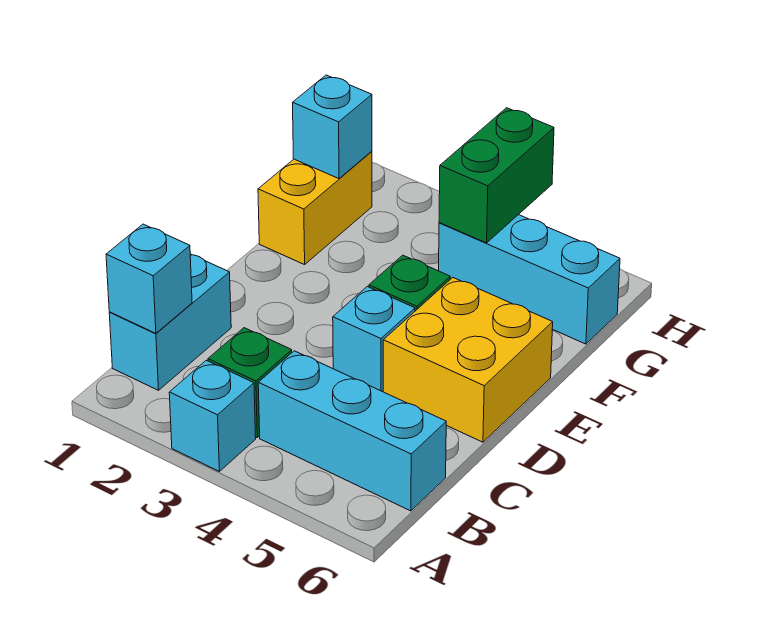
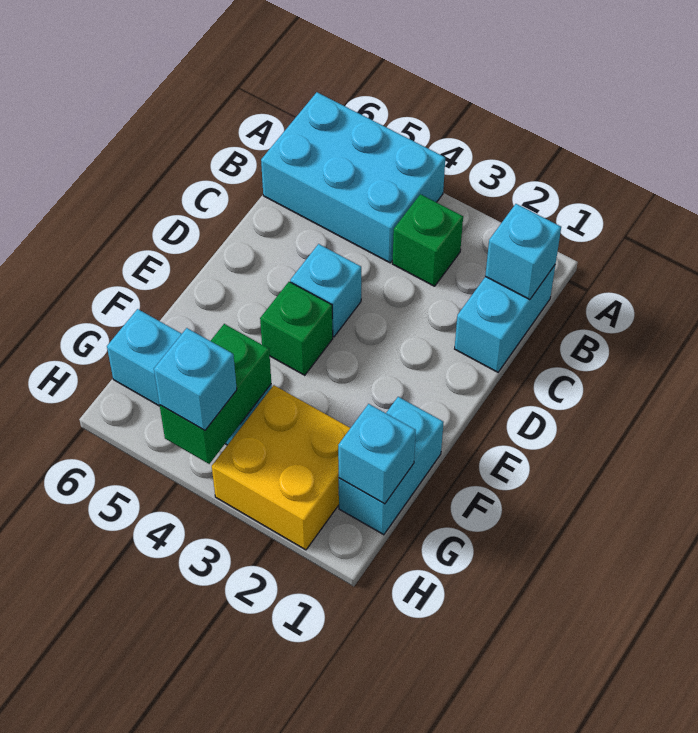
cyan brick A3 level 1 -> cyan brick H4 level 3
cyan brick B4:B6 level 1 -> cyan brick A4:B6 level 1
yellow brick D5:E6 level 1 -> yellow brick G2:H3 level 1
yellow brick F1:G1 level 1 -> cyan brick F1:G1 level 1

